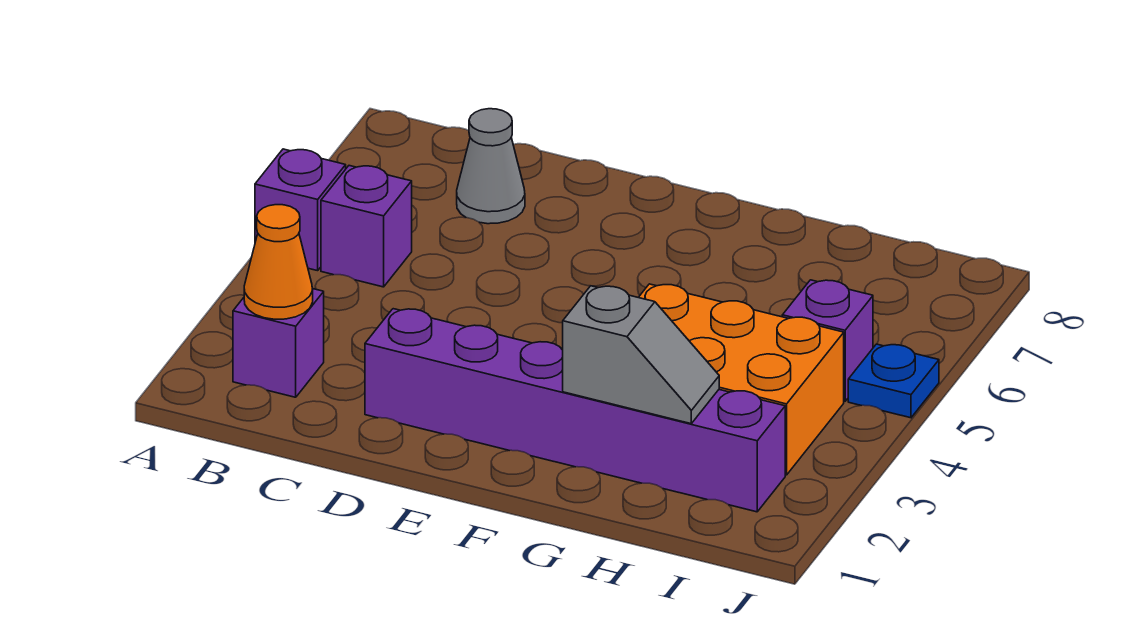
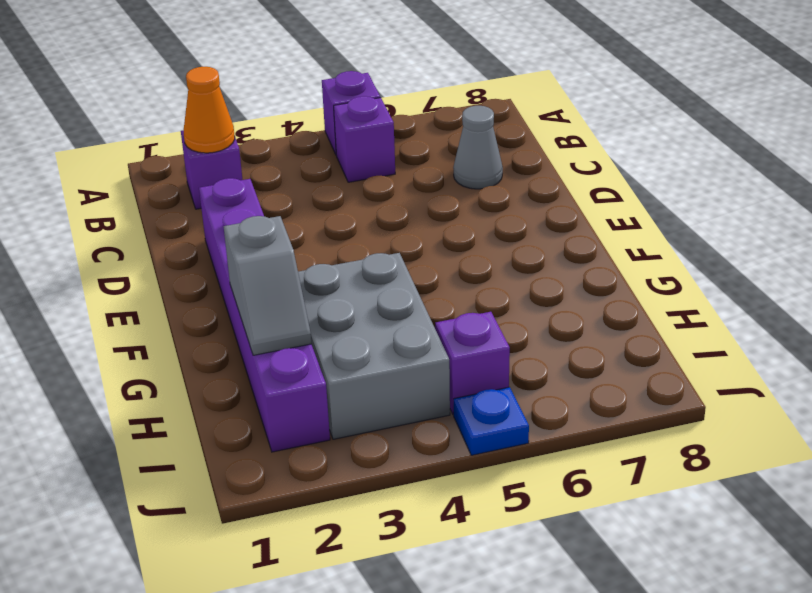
orange brick G3:I4 level 1 -> grey brick G3:I4 level 1

